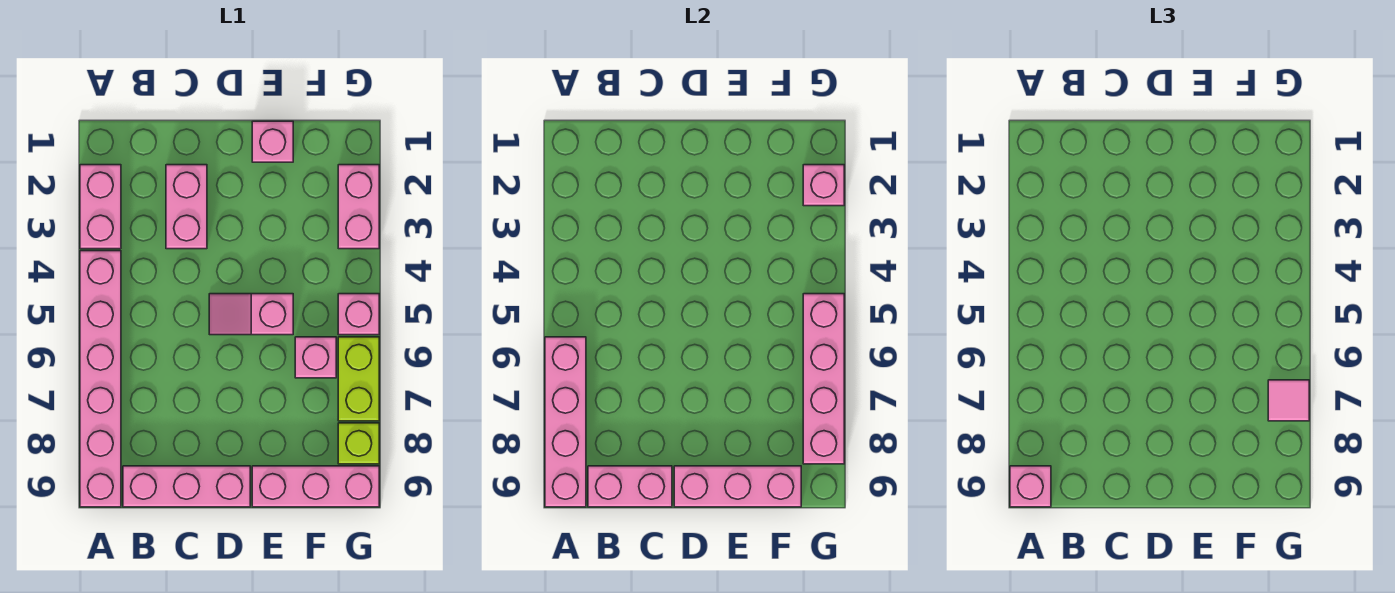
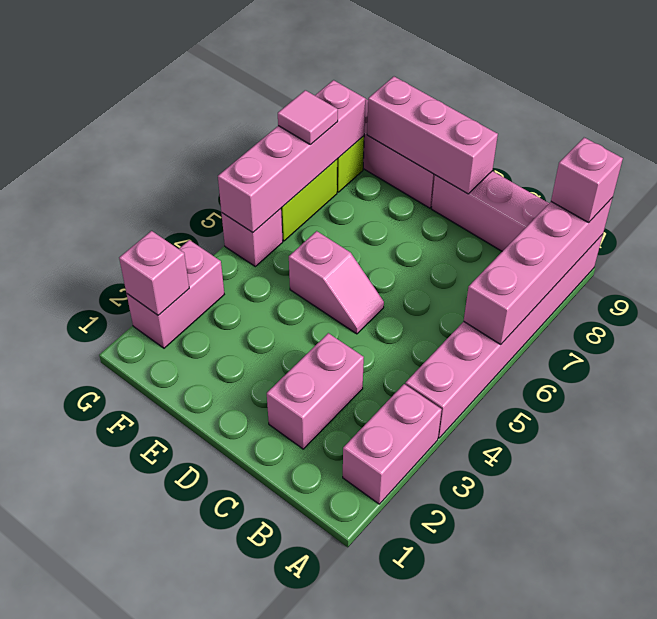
pink brick B9:C9 level 2 -> none
pink brick E1 level 1 -> none
pink brick F6 level 1 -> none

